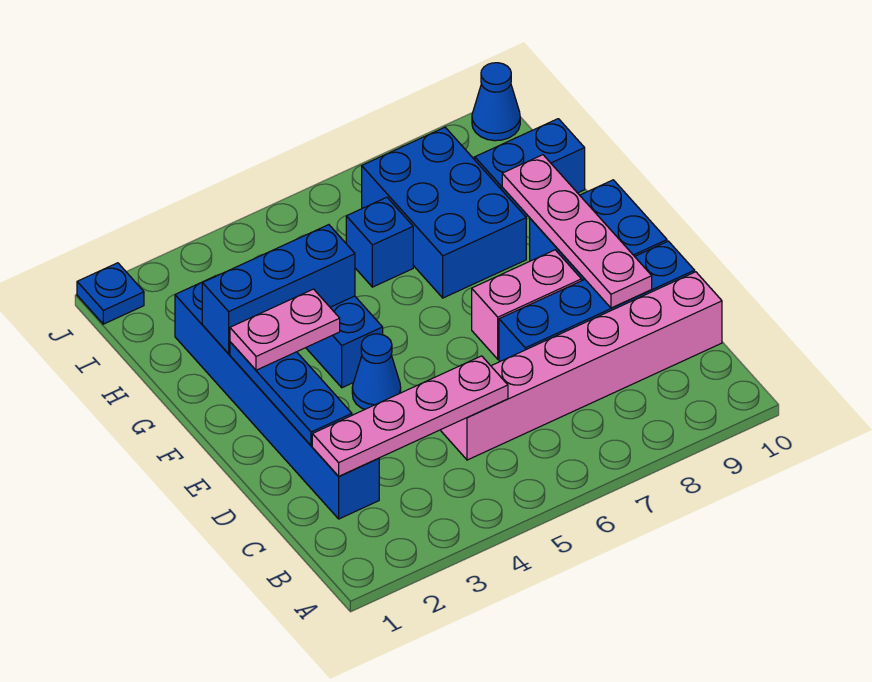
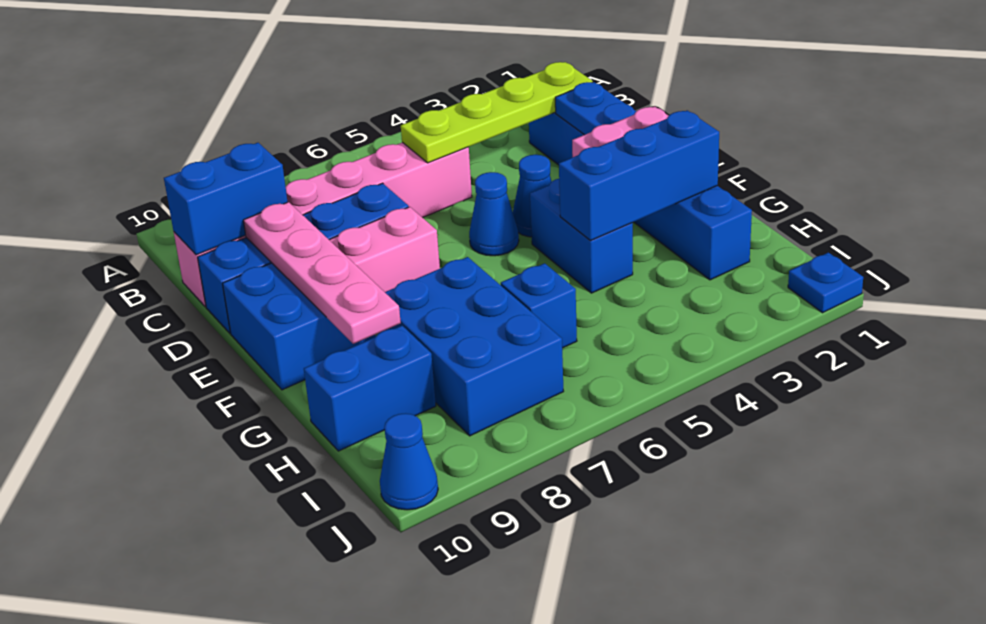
pink plate C2:C5 level 2 -> lime plate C2:C5 level 2
none -> blue brick C9:C10 level 2
none -> blue cone E5 level 1

